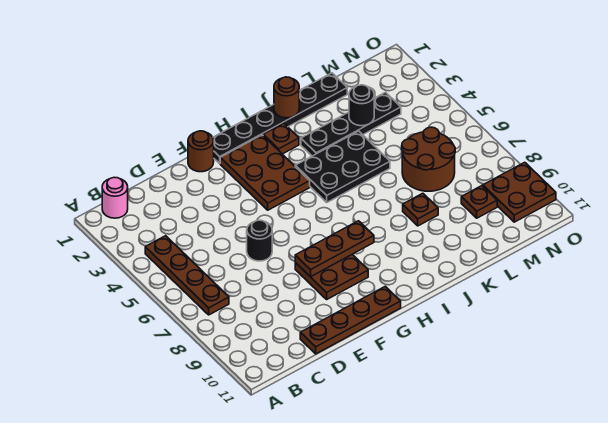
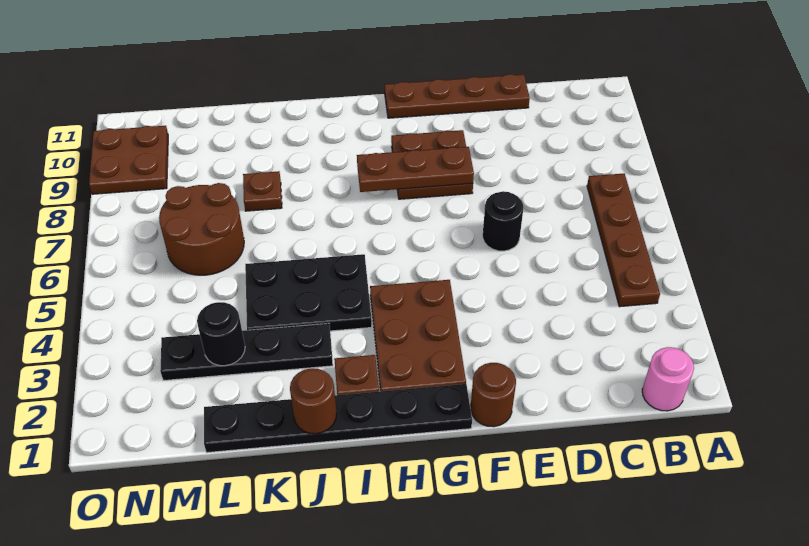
brown plate M9 level 1 -> none

